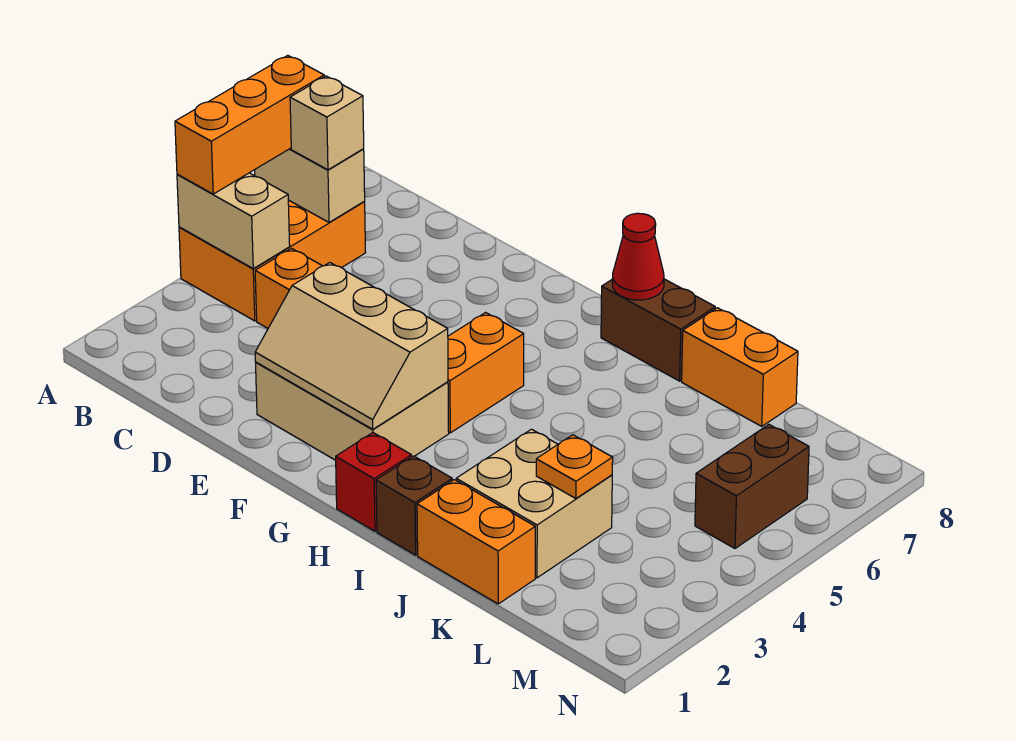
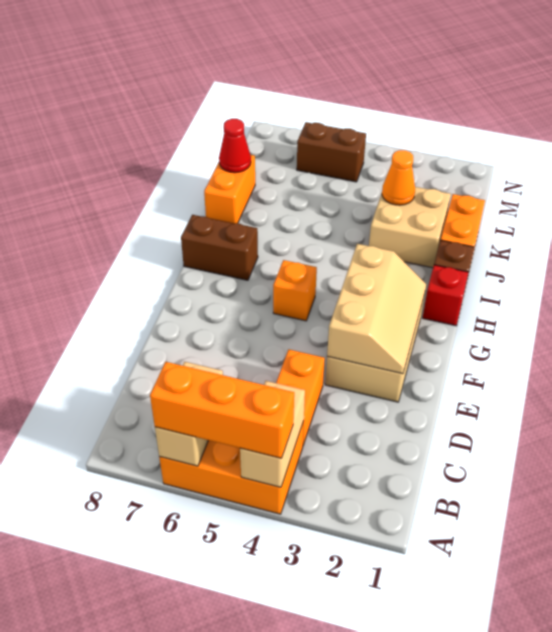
tan brick B6 level 3 -> none
orange brick G4:G5 level 1 -> orange brick G5 level 1
brown brick H8:I8 level 1 -> brown brick H7:H8 level 1
red cone H8 level 2 -> red cone K8 level 2
orange plate K3 level 2 -> orange cone K3 level 2

